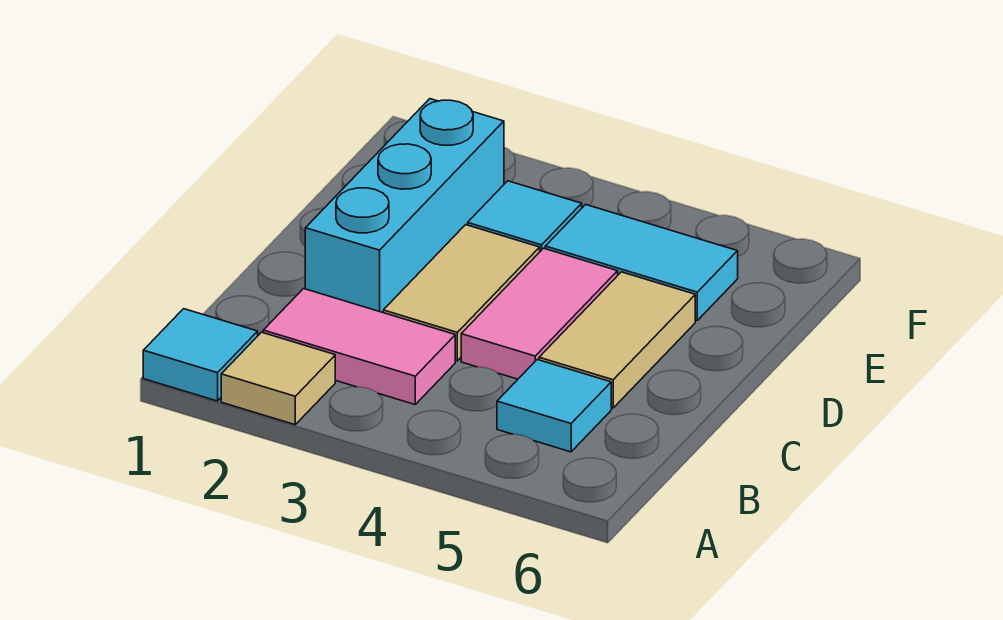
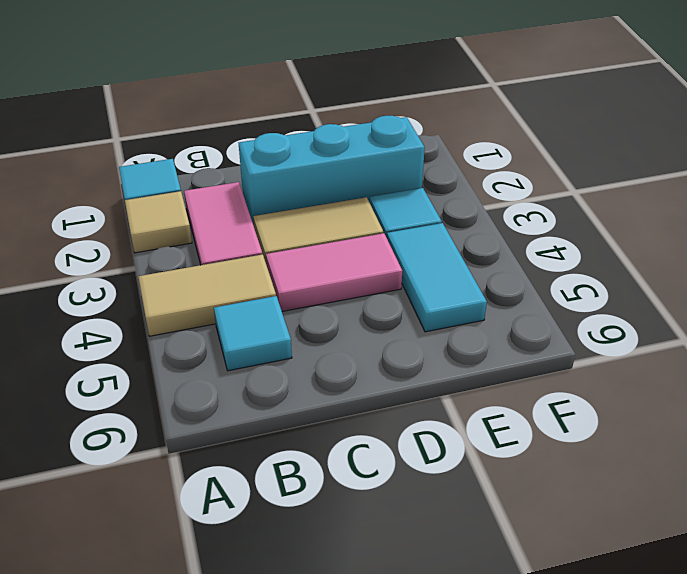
tan tile C5:D5 level 1 -> tan tile A4:B4 level 1

